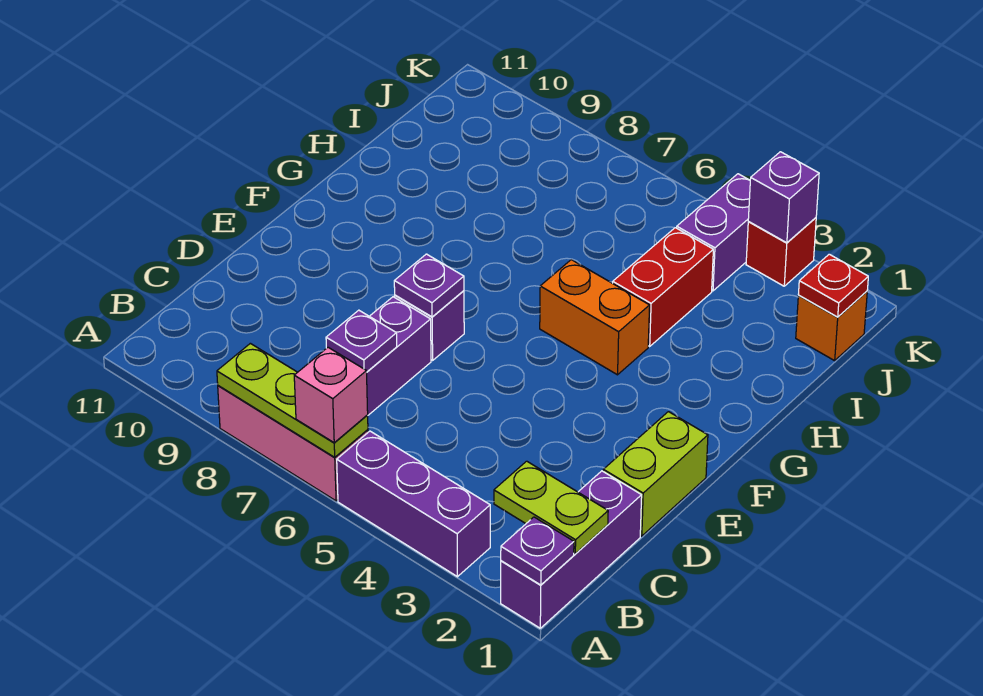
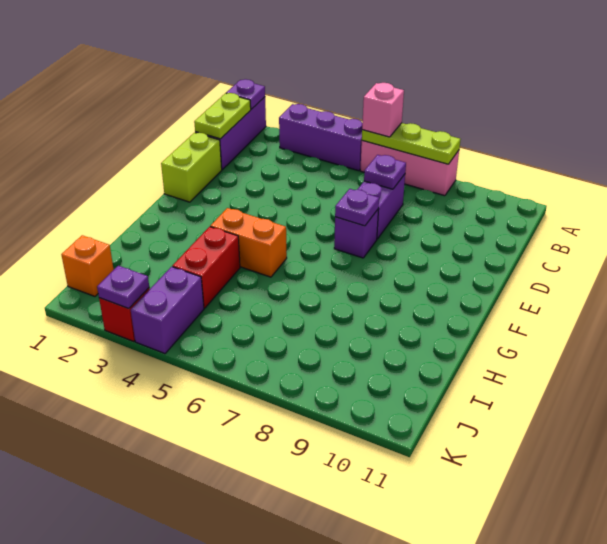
lime plate B1:B2 level 2 -> lime plate B1:C1 level 2
red plate J1 level 2 -> none
purple brick K3 level 2 -> purple plate K3 level 2

